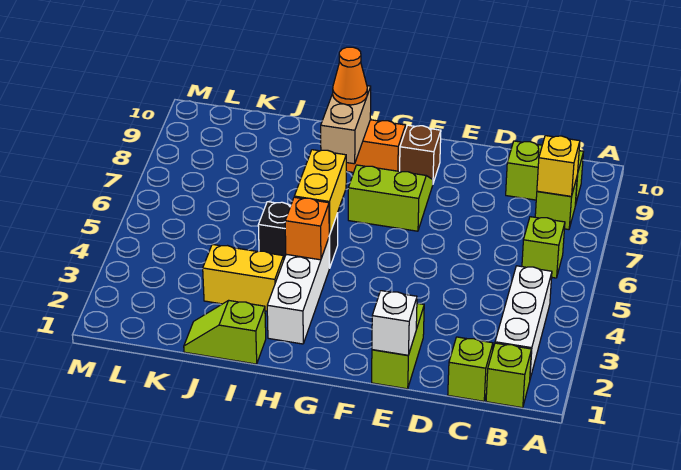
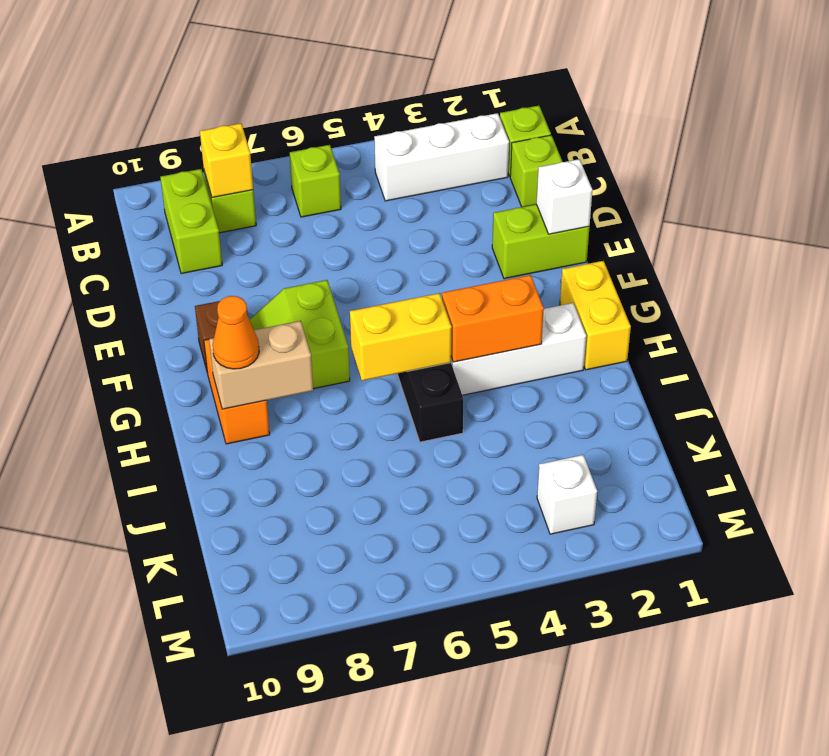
orange brick H4 level 2 -> orange brick H3:H4 level 2
lime slope I1:J1 level 1 top I -> none
yellow brick I3:J3 level 1 -> yellow brick G1:H1 level 1
none -> white brick L3 level 1

